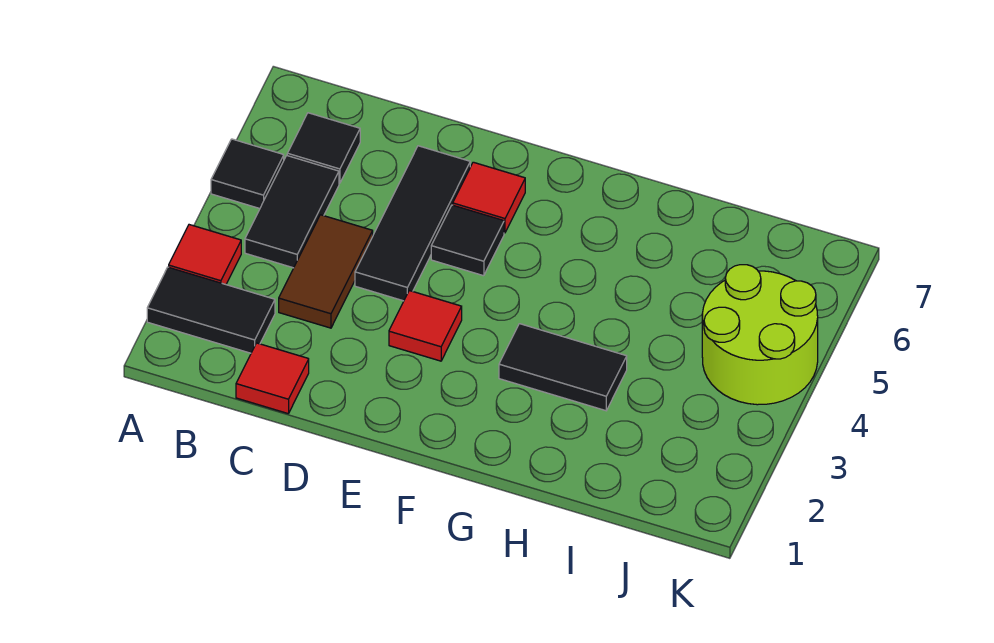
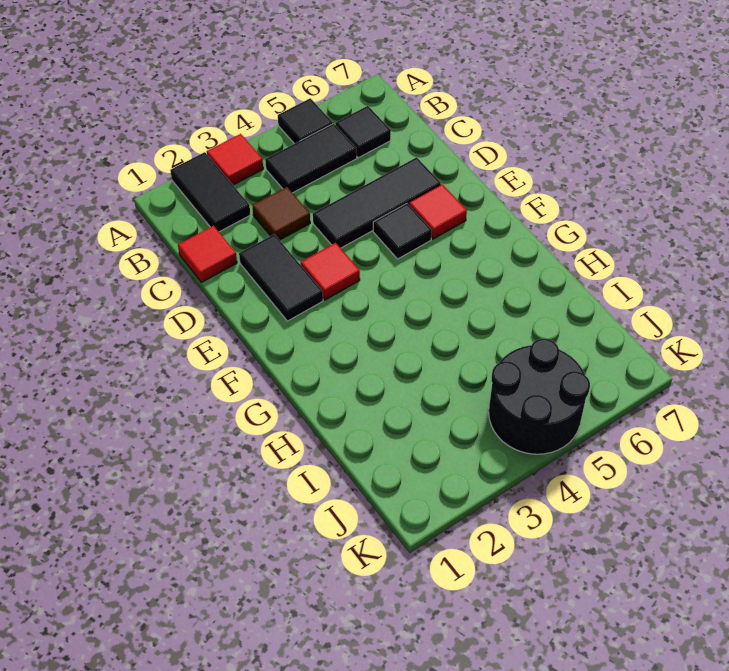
brown tile C3:C4 level 1 -> brown tile C3 level 1
black tile G3:H3 level 1 -> black tile D2:E2 level 1
lime round brick J4:K5 level 1 -> black round brick J4:K5 level 1

